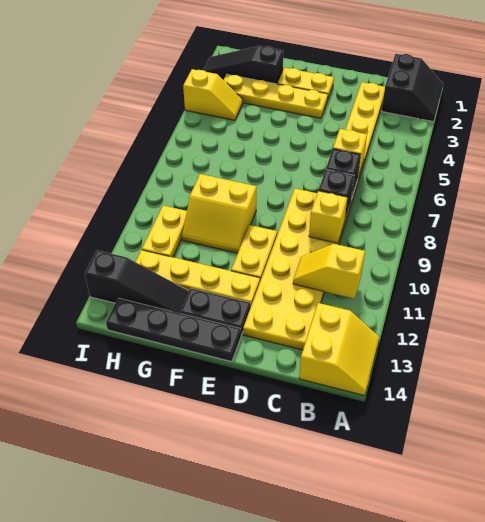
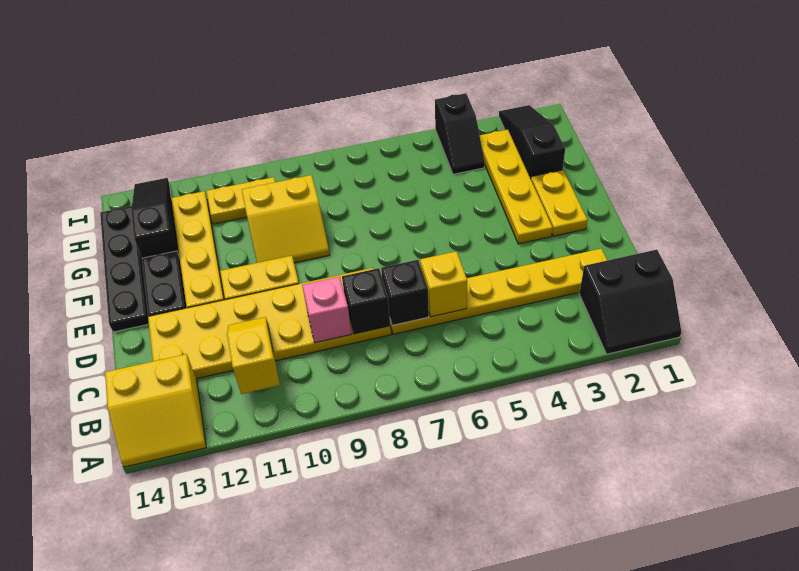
yellow brick C9 level 2 -> pink brick C9 level 2
yellow slope F9:G10 level 1 top 9 -> yellow slope F9:G10 level 1 top G
black slope G13:I13 level 1 top I -> black slope G13:I13 level 1 top G
yellow slope H4:I4 level 1 top I -> black slope H4:I4 level 1 top I

